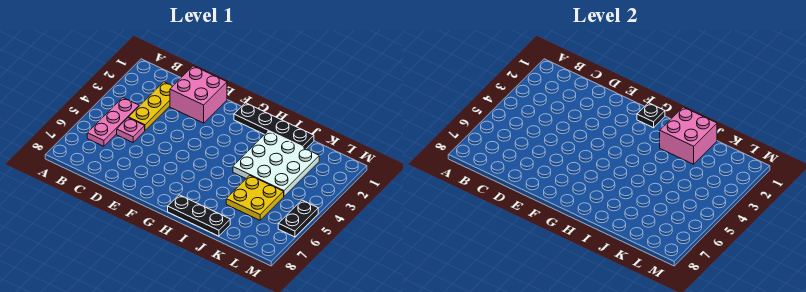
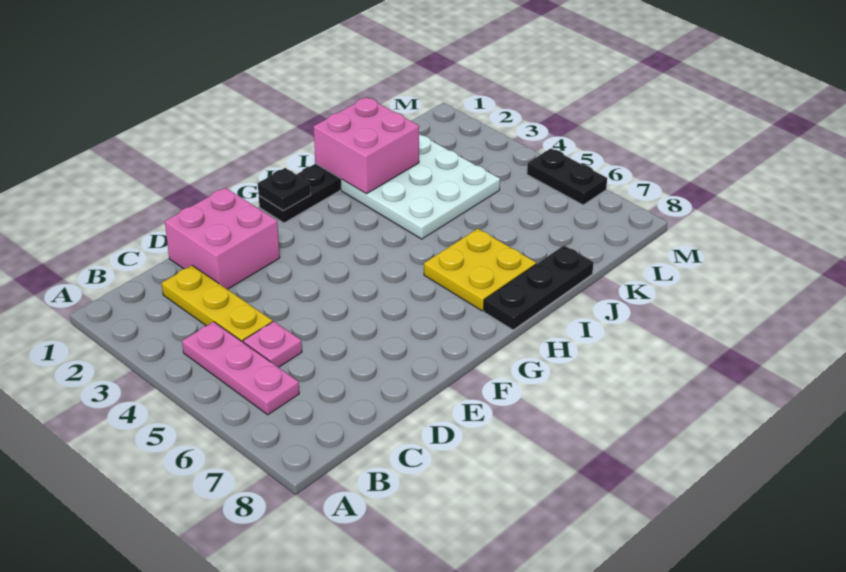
yellow plate J5:K6 level 1 -> yellow plate H6:I7 level 1

